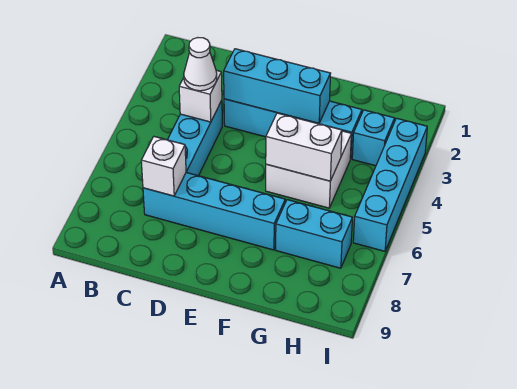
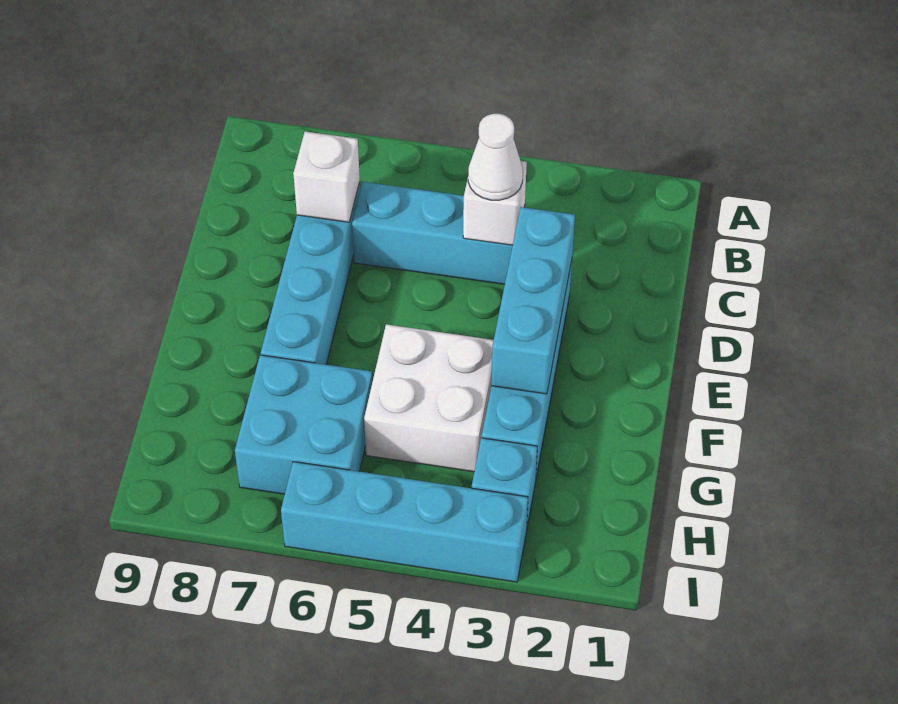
white brick F5:G5 level 2 -> none
cyan brick G7:H7 level 1 -> cyan brick G6:H7 level 1

